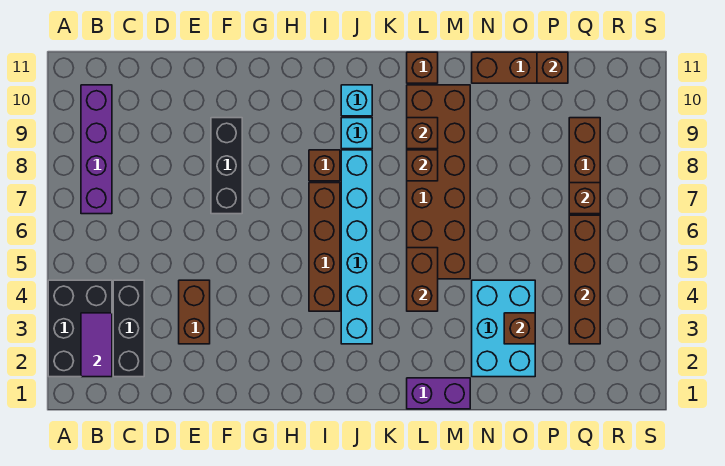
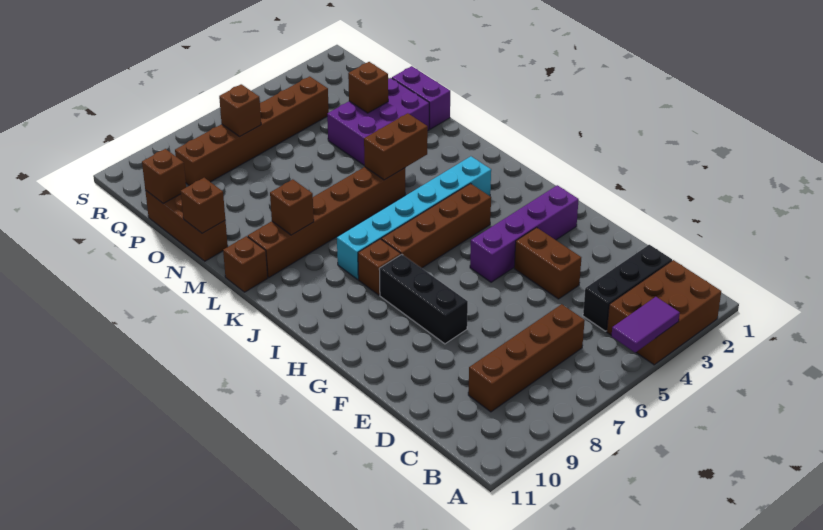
black brick A2:B4 level 1 -> brown brick A2:B4 level 1
purple tile B2:B3 level 2 -> purple tile A4:A5 level 2
purple brick B7:B10 level 1 -> purple brick G2:G5 level 1
brown brick E3:E4 level 1 -> brown brick E4:F4 level 1
black brick F7:F9 level 1 -> black brick F8:H8 level 1
cyan brick J9 level 1 -> none
cyan brick J10 level 1 -> none
purple brick L1:M1 level 1 -> purple brick N1:O1 level 1
brown brick L5:M10 level 1 -> brown brick L5:L10 level 1
brown brick L8 level 2 -> brown brick N11 level 2
cyan brick N2:O4 level 1 -> purple brick N2:O4 level 1
brown brick Q3:Q6 level 2 -> brown brick C6:C9 level 1

